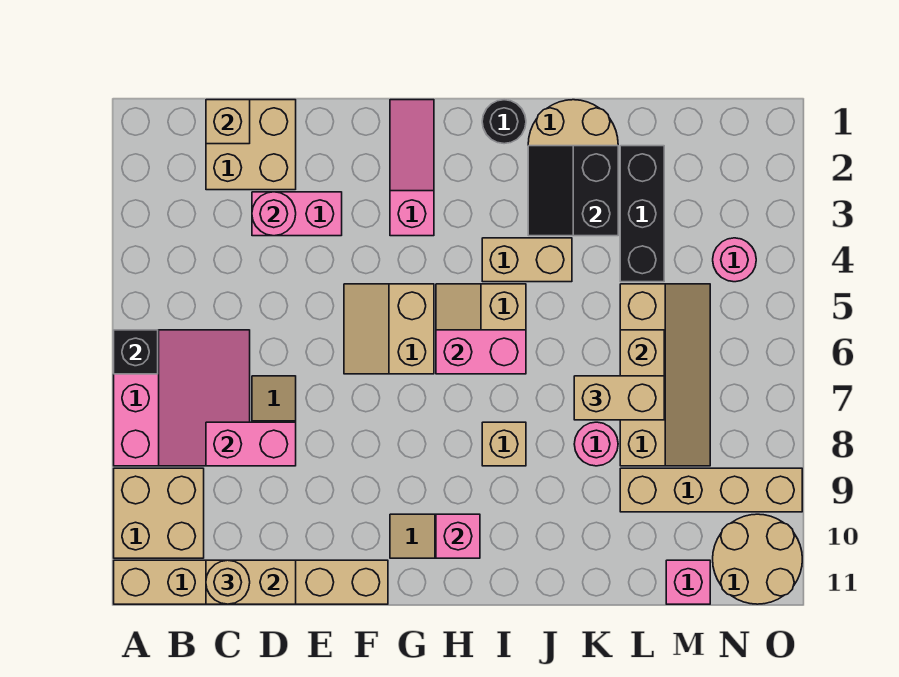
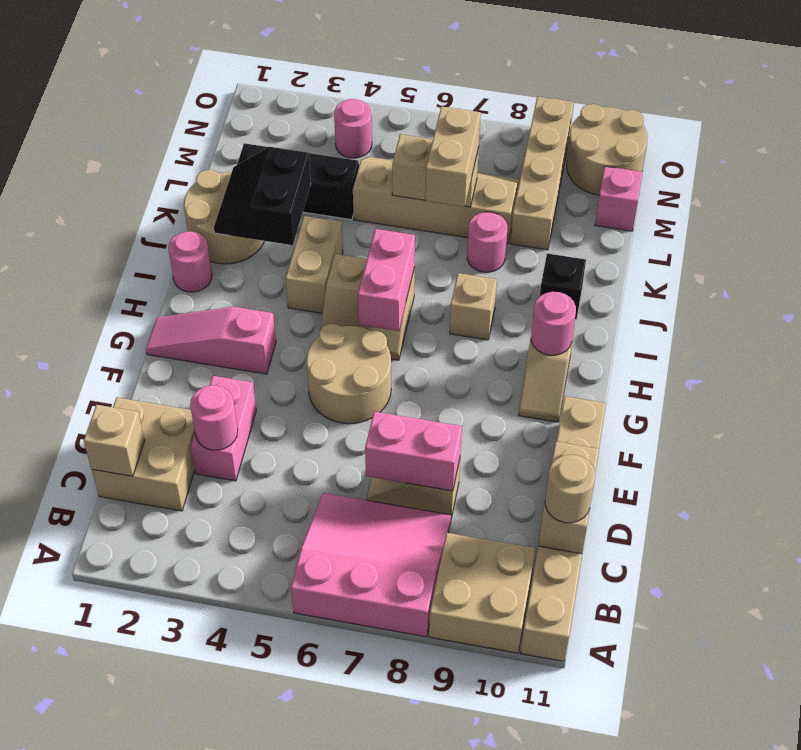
black brick A6 level 2 -> black brick J10 level 1
pink brick C8:D8 level 2 -> pink brick D7:D8 level 2
tan slope F5:G6 level 1 top G -> tan round brick F5:G6 level 1
pink brick H10 level 2 -> pink round brick H10 level 2
black round brick I1 level 1 -> pink round brick I1 level 1
black slope J2:K3 level 2 top K -> black slope J2:K3 level 2 top 3

